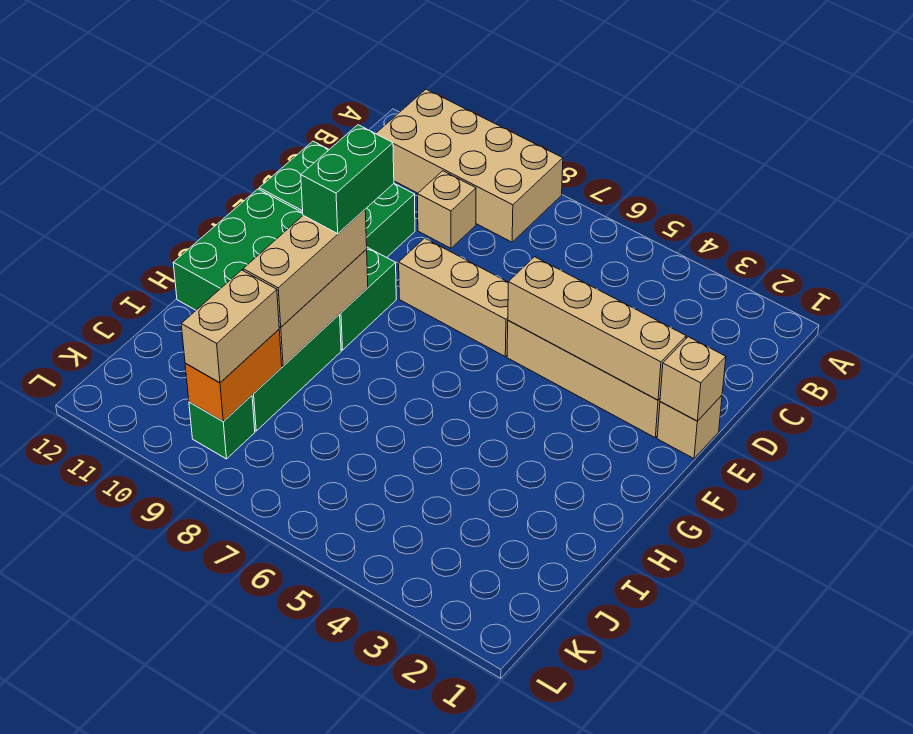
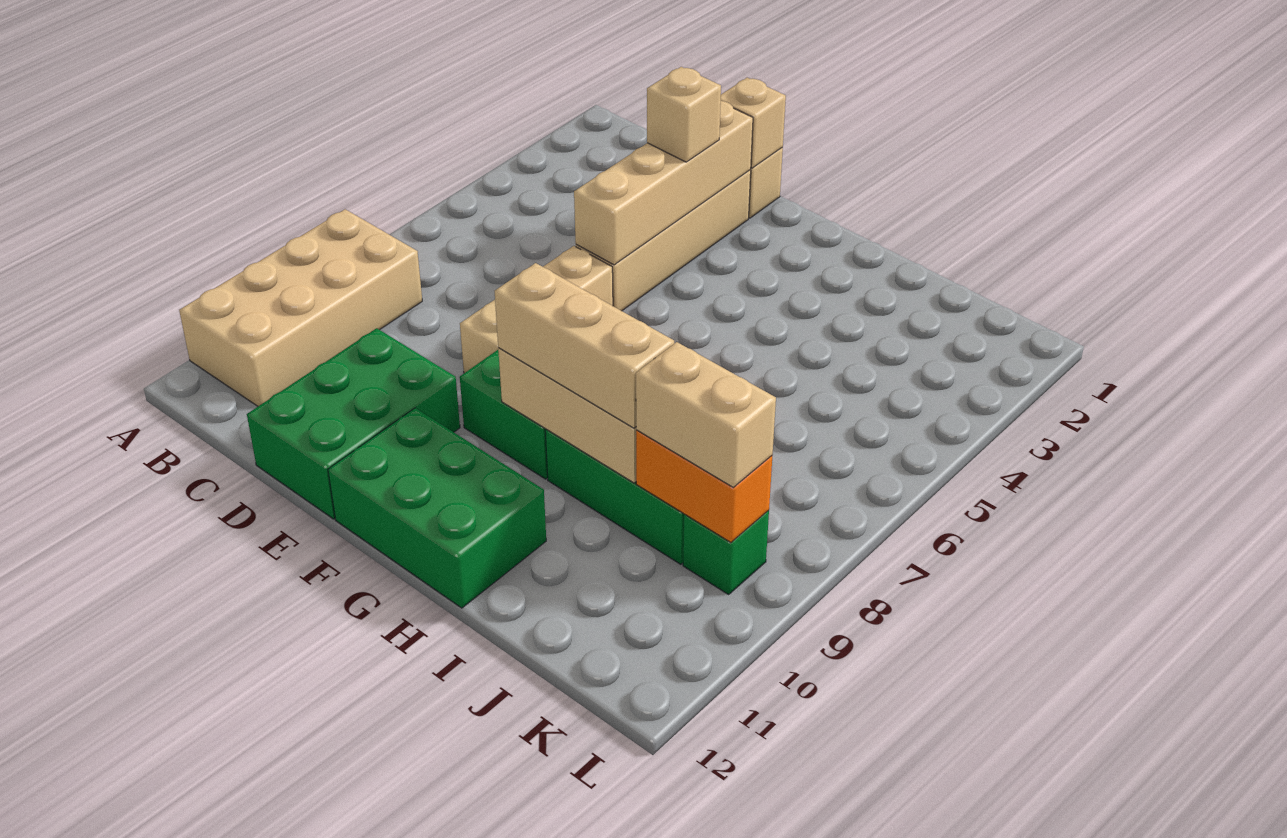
tan brick C9 level 1 -> tan brick E3 level 3
green brick F9:G9 level 4 -> none

